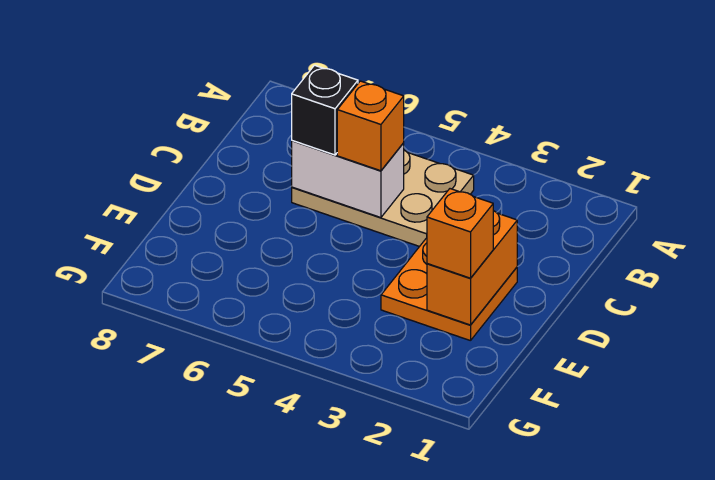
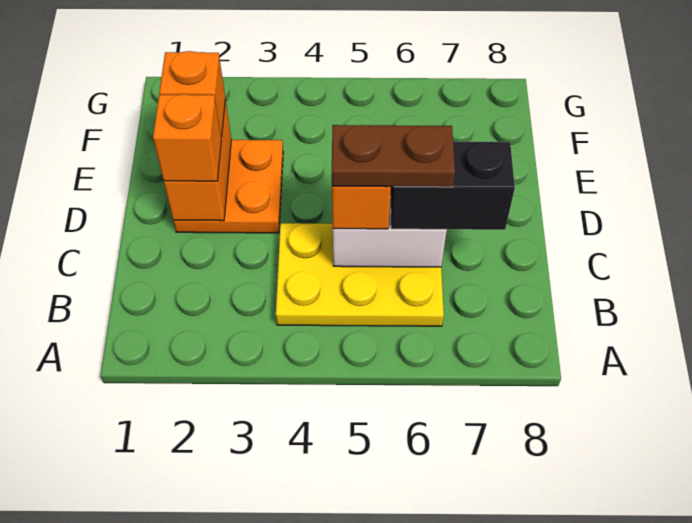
tan plate B4:C6 level 1 -> yellow plate B4:C6 level 1
none -> brown plate C5:C6 level 4
black brick C6 level 3 -> black brick C6:C7 level 3
none -> orange brick D2 level 3

